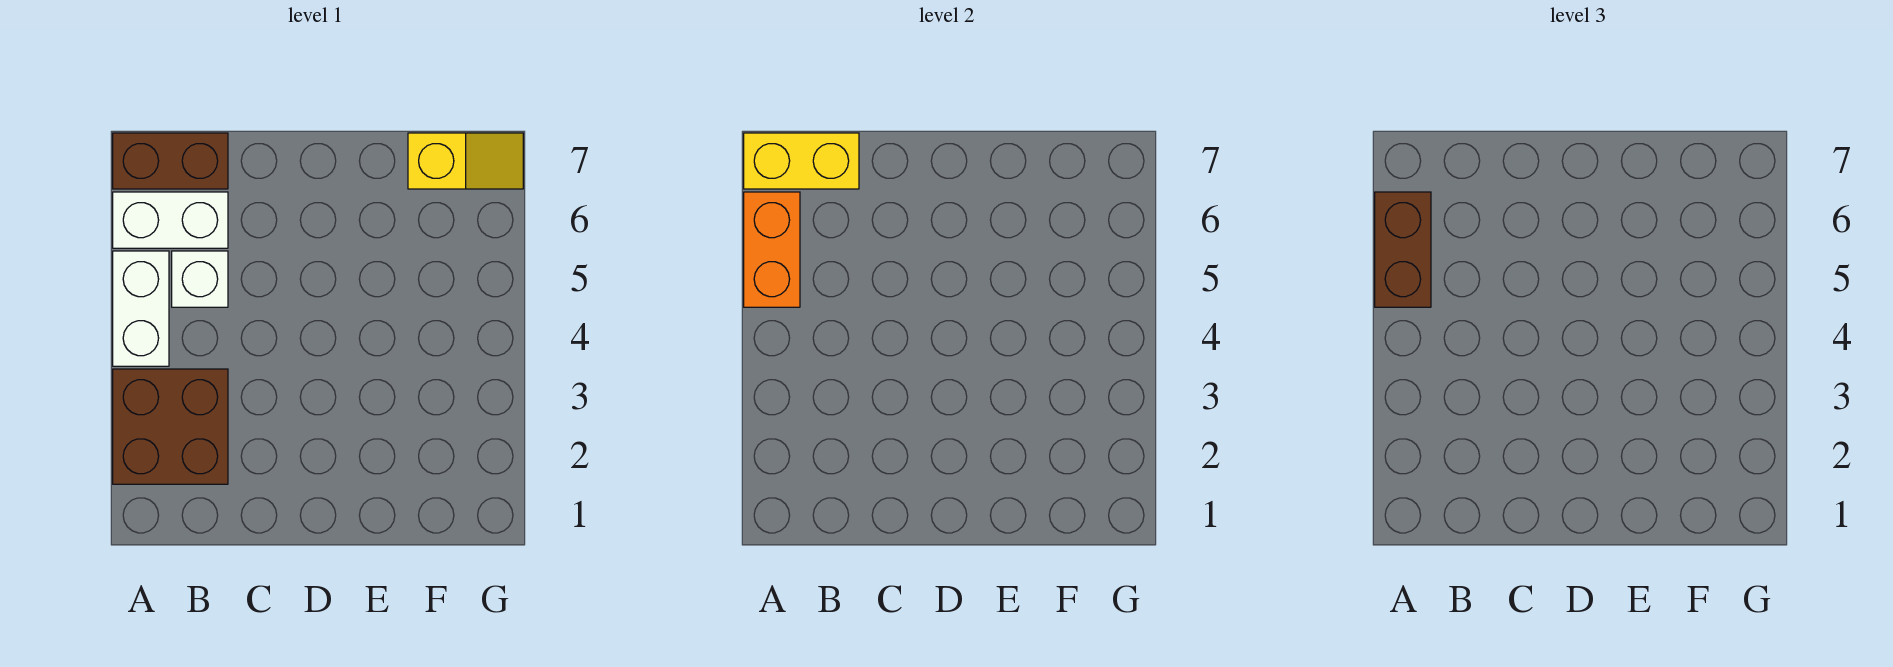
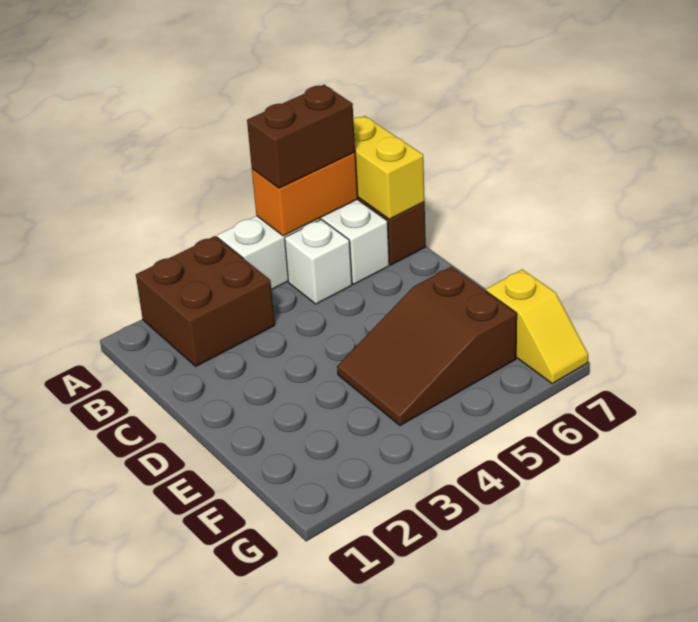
none -> brown slope E4:F6 level 1 top 6

